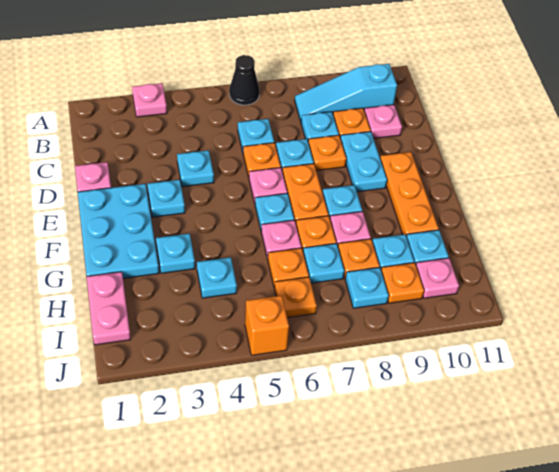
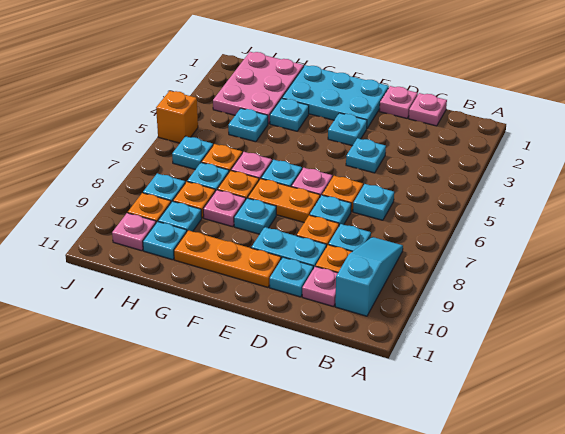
pink plate A3 level 1 -> pink plate C1 level 1
black cone A6 level 1 -> none
none -> cyan plate D10 level 1
pink plate H1:I1 level 1 -> pink plate H1:I3 level 1
orange plate I6 level 1 -> cyan plate I6 level 1

